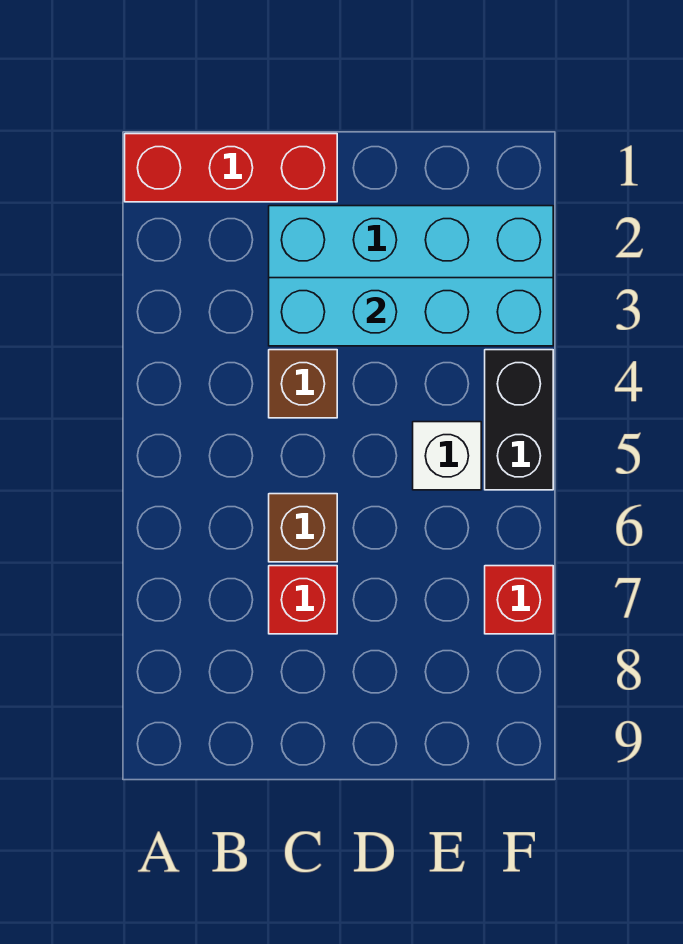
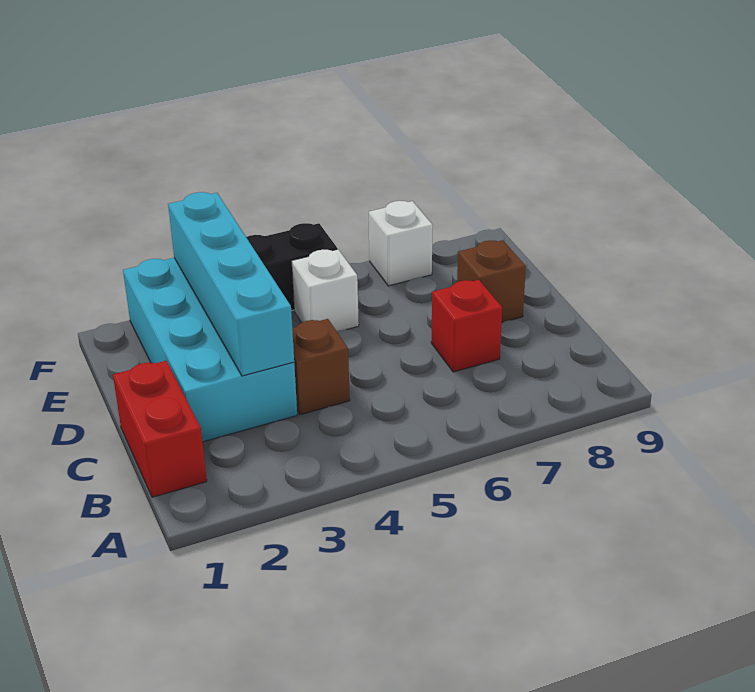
red brick A1:C1 level 1 -> red brick B1:C1 level 1
brown brick C6 level 1 -> brown brick D8 level 1
red brick F7 level 1 -> white brick F7 level 1

